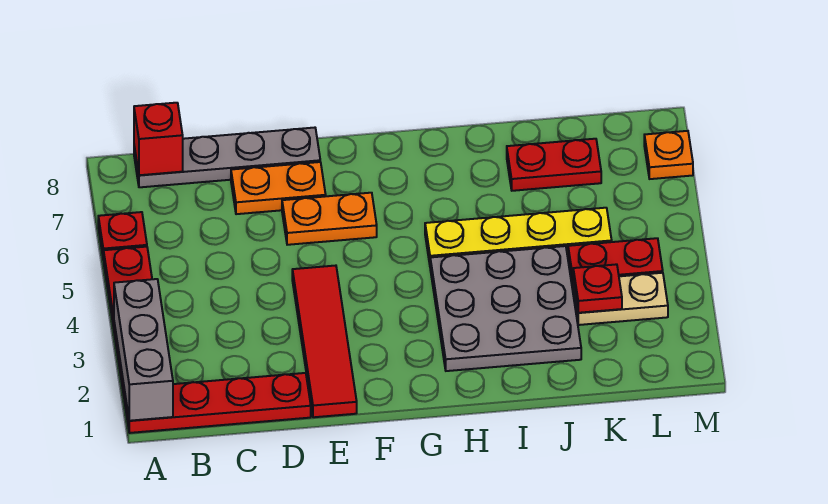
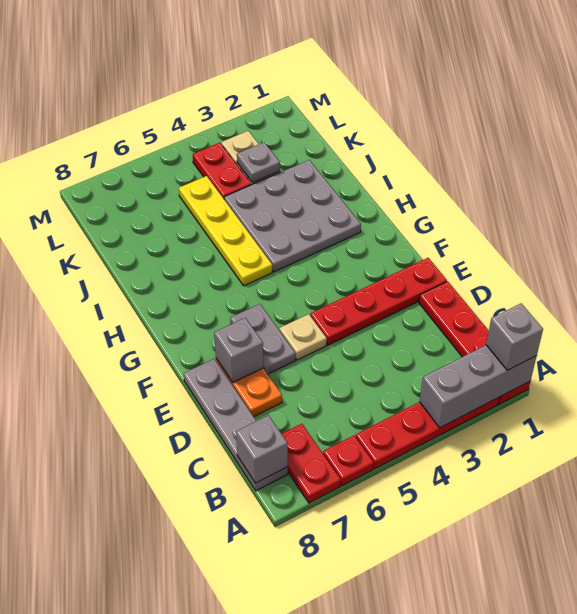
none -> grey brick A1 level 3
red brick B8 level 2 -> grey brick B8 level 2
red tile E1:E4 level 1 -> red plate E1:E4 level 1
none -> tan plate E5 level 1
orange plate E6:F6 level 1 -> grey plate E6:F6 level 1
none -> grey brick E7 level 2
red plate J7:K7 level 1 -> red plate A7:B7 level 1
red plate K3 level 2 -> grey plate K3 level 2
orange plate M7 level 1 -> none

